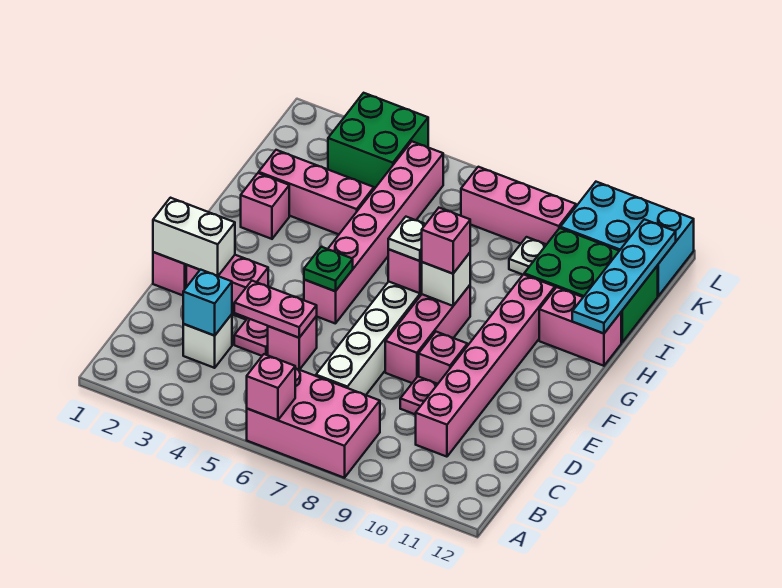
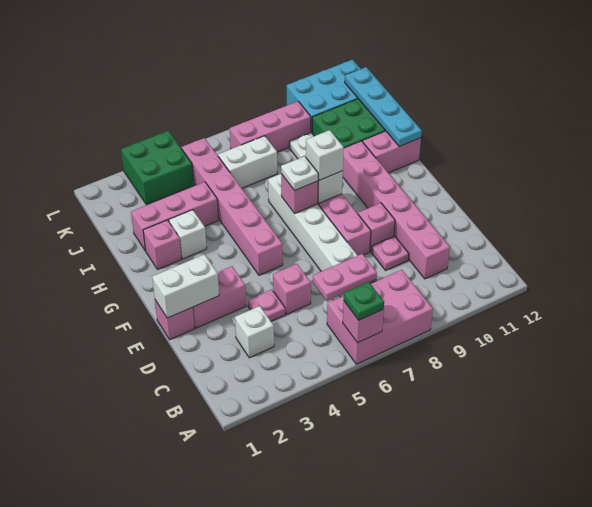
cyan brick C3 level 2 -> none
pink plate D4:D5 level 2 -> pink plate C6:C7 level 2
green plate F5 level 2 -> green plate A6 level 3
pink brick G8 level 3 -> white brick G8 level 3
none -> white brick H3 level 1
none -> white brick J6:J7 level 1

